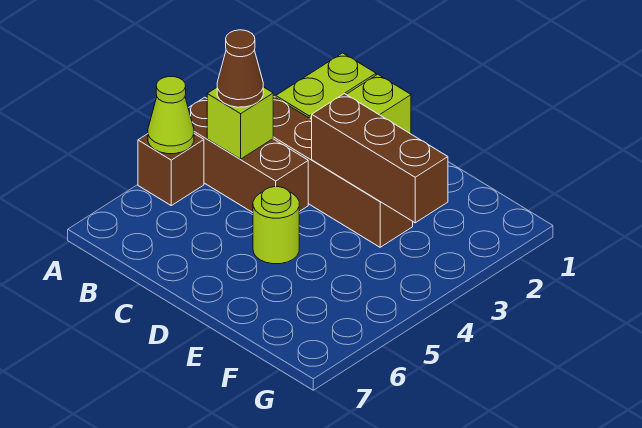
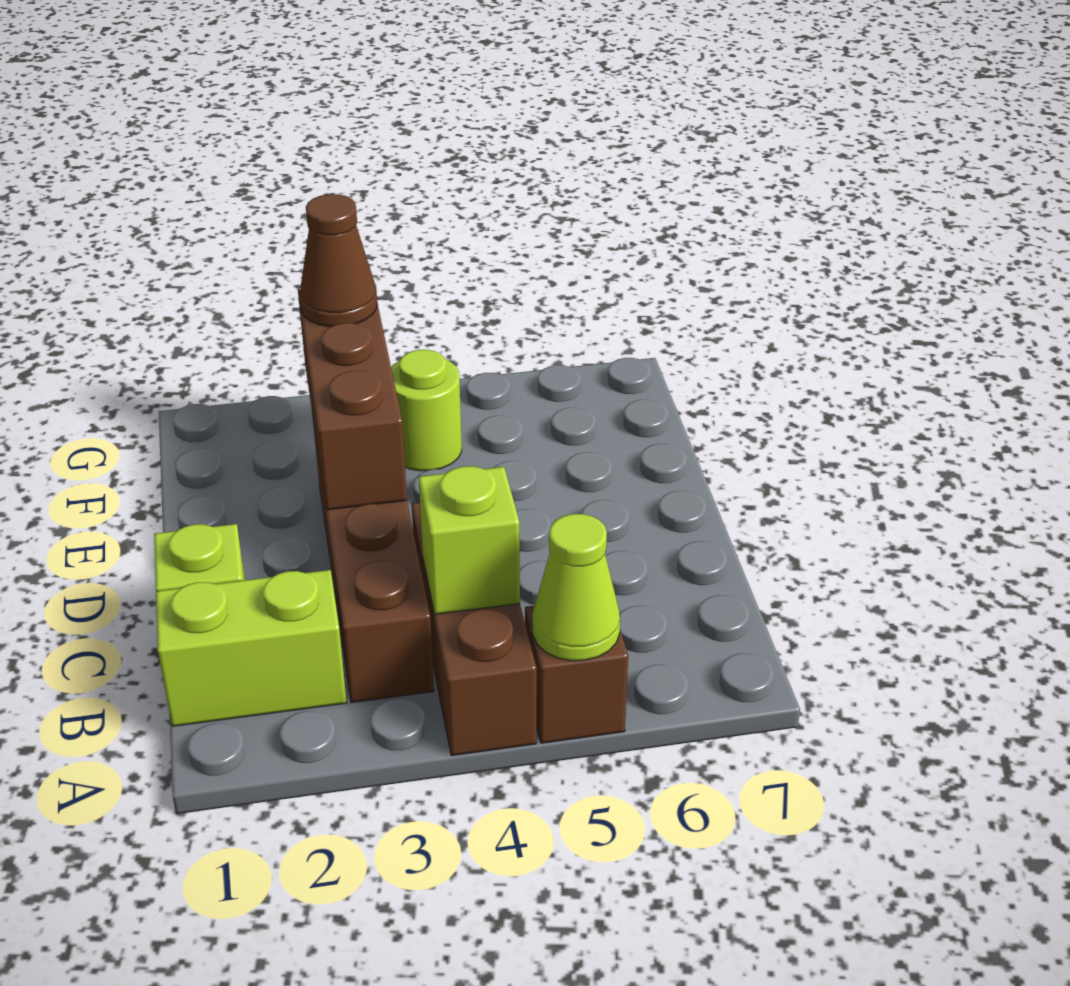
brown cone B4 level 3 -> brown cone F3 level 3
lime round brick D5 level 1 -> lime round brick F4 level 1

